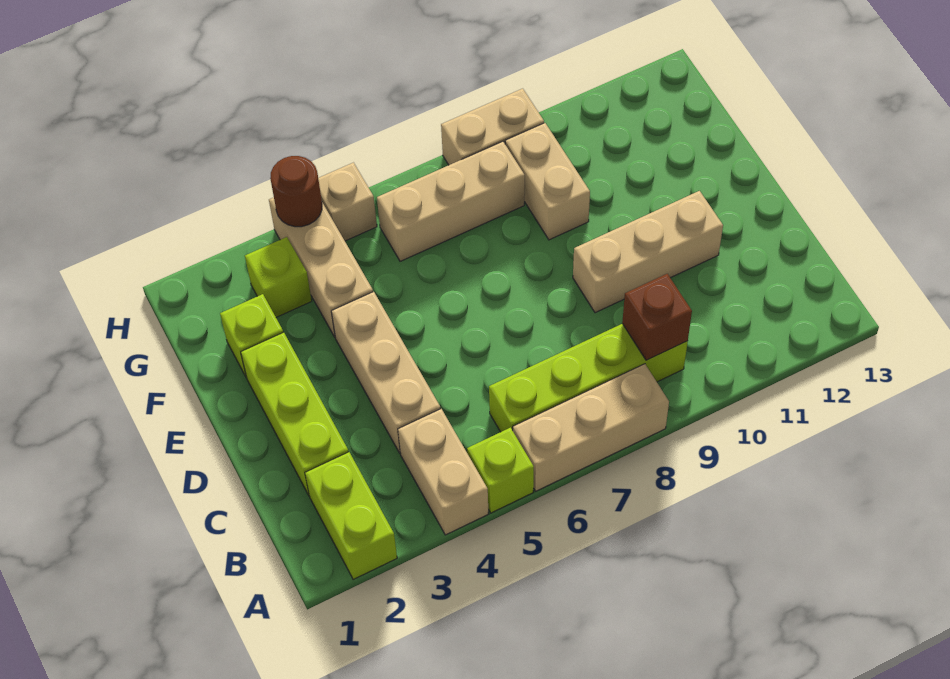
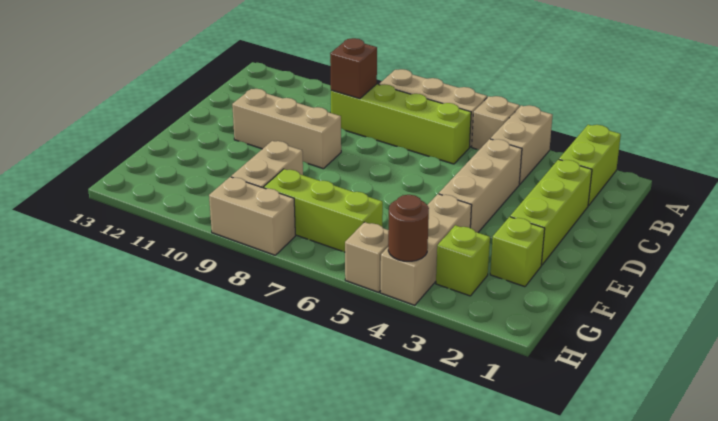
lime brick A5 level 1 -> tan brick A5 level 1
tan brick G6:G8 level 1 -> lime brick G6:G8 level 1

